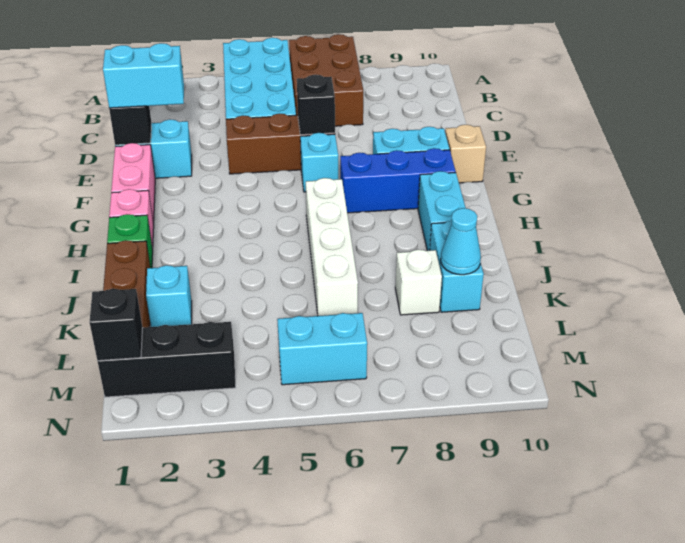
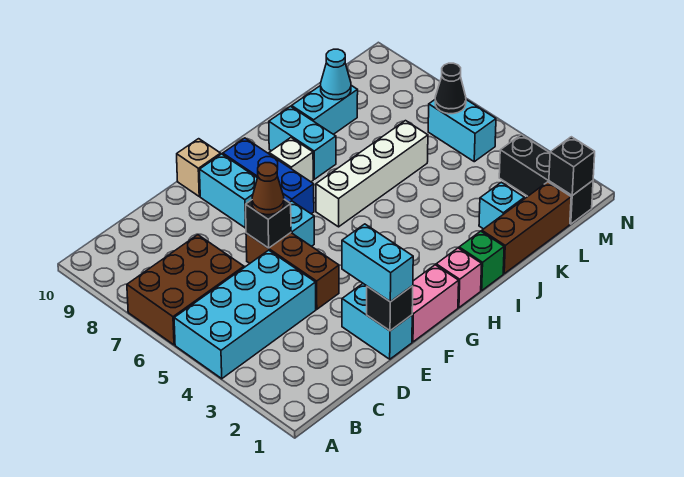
none -> brown cone E6 level 3
cyan brick H9:I9 level 1 -> cyan brick I8:I9 level 1
white brick K8 level 1 -> white brick H8 level 1
none -> black cone M6 level 2

